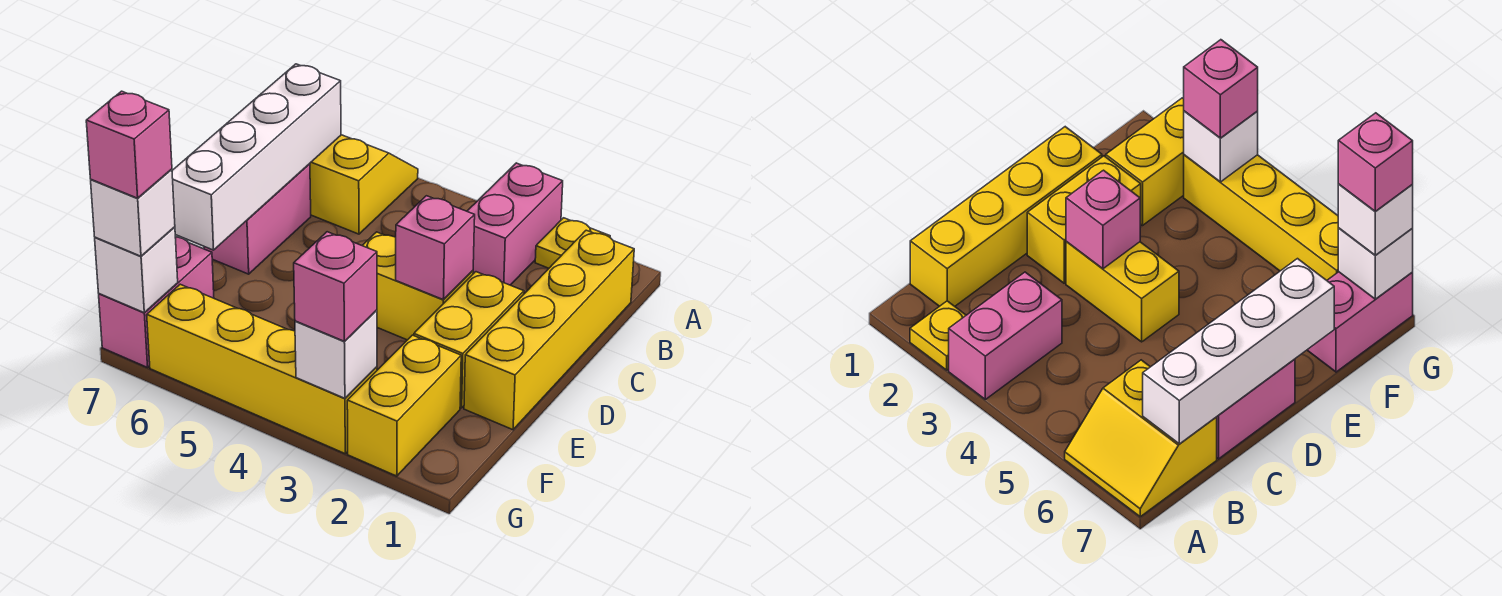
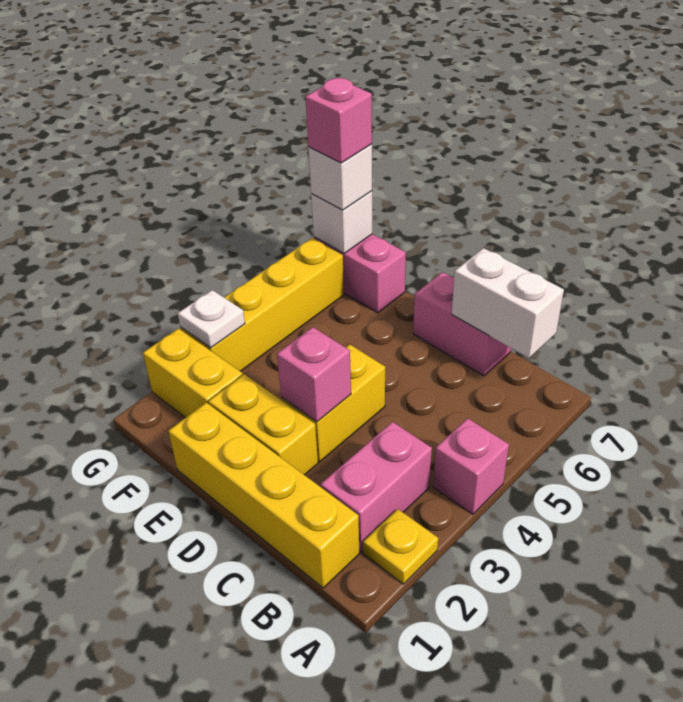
pink brick A3:B3 level 1 -> pink brick B2:B3 level 1
yellow slope A6:B7 level 1 top B -> none
white brick B7:E7 level 2 -> white brick B7:C7 level 2
white brick G3 level 2 -> white plate G3 level 2
pink brick G3 level 3 -> pink brick A4 level 1

